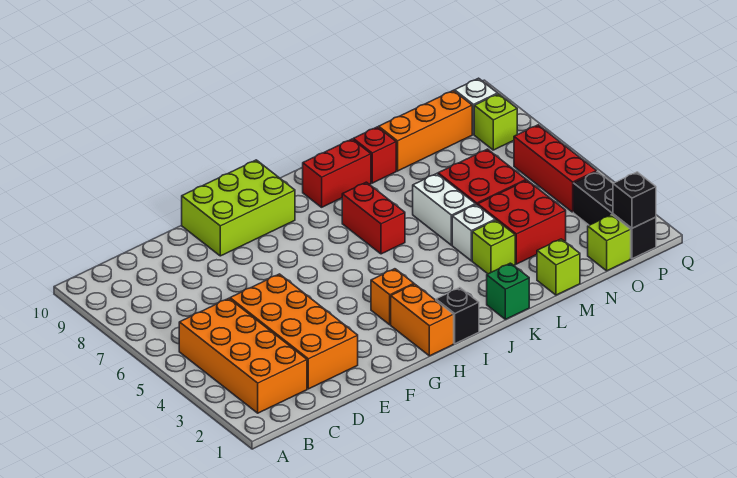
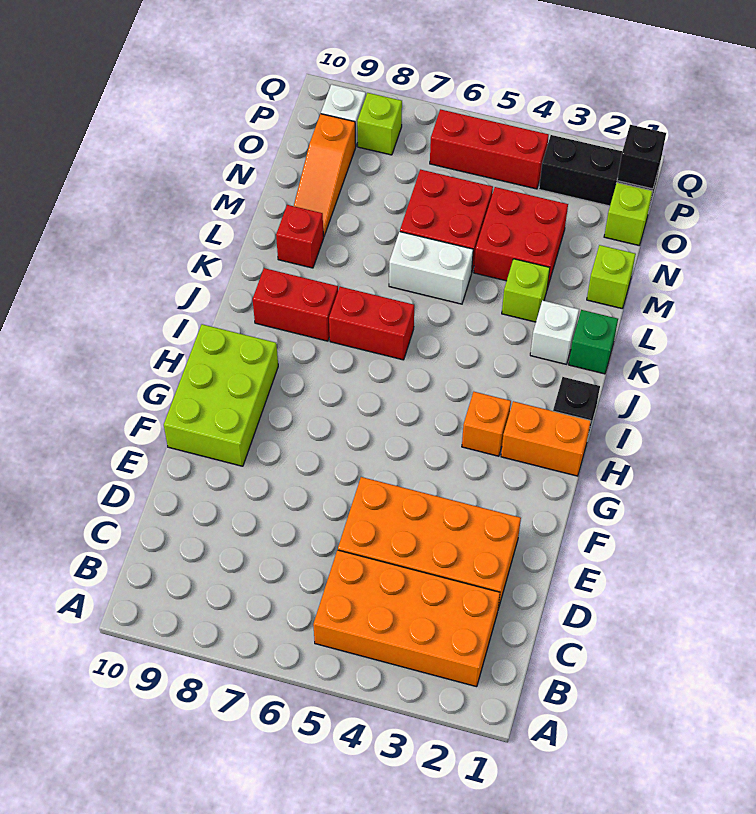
red brick J9:K9 level 1 -> red brick J8:J9 level 1
white brick L4 level 1 -> white brick K2 level 1
orange brick M9:O9 level 1 -> orange slope M9:O9 level 1 top O

